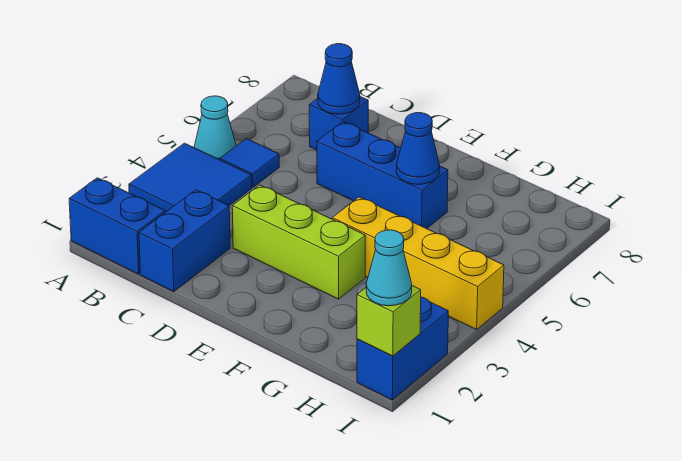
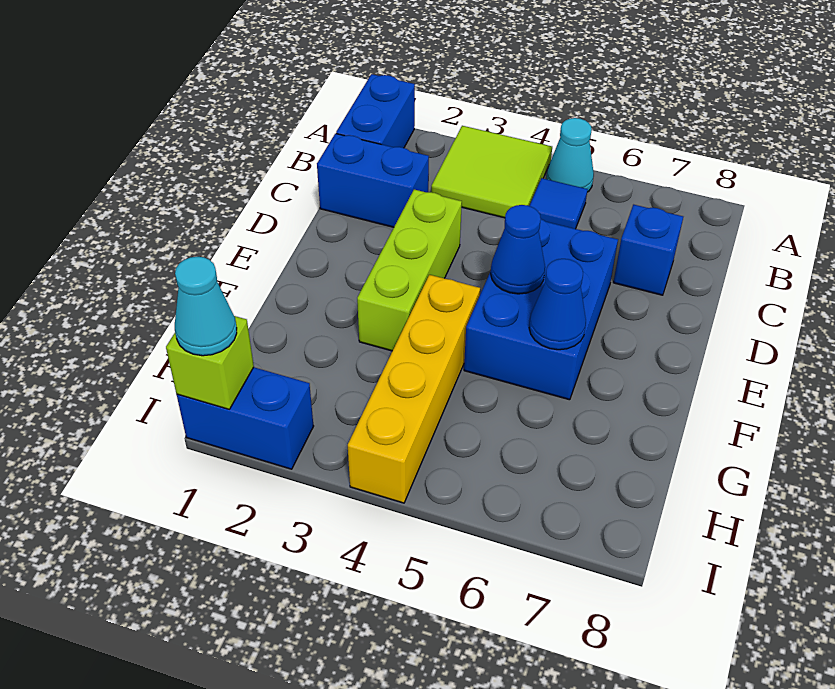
blue tile A3:B4 level 1 -> lime tile A3:B4 level 1
blue cone C7 level 2 -> blue cone E5 level 2
blue brick D6:F6 level 1 -> blue brick D5:F6 level 1

